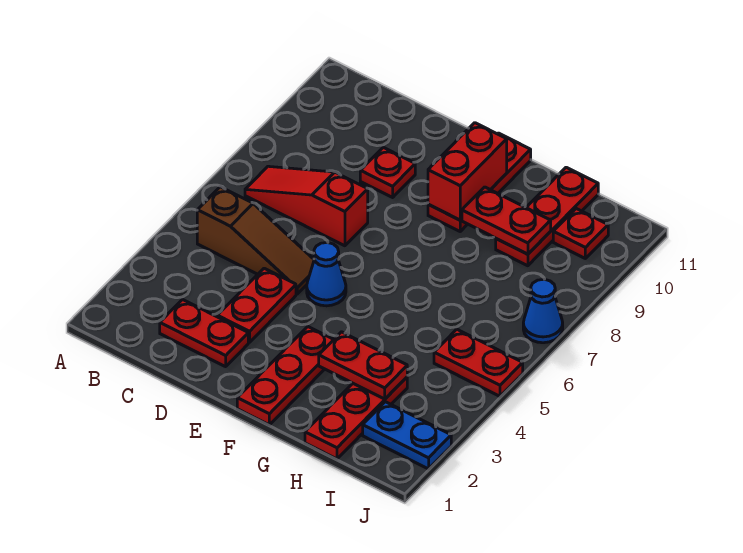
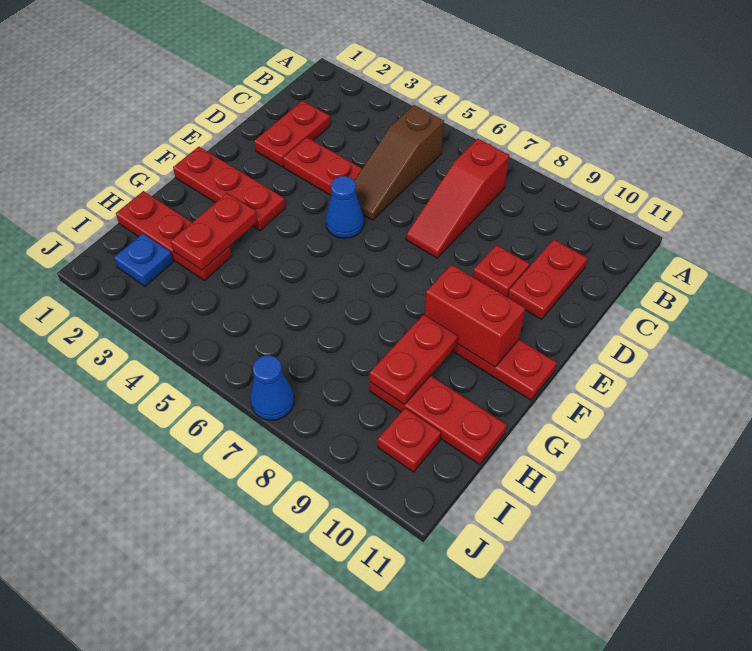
red slope B7:D7 level 1 top D -> red slope B7:D7 level 1 top B
blue plate I2:J2 level 1 -> blue plate I2 level 1
red plate I5:J5 level 1 -> red plate C10:D10 level 1

